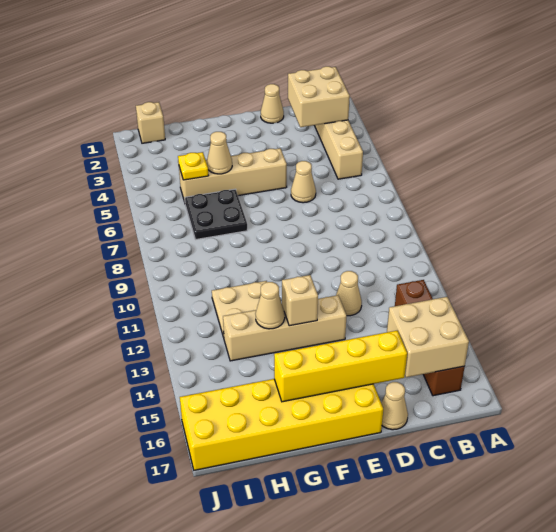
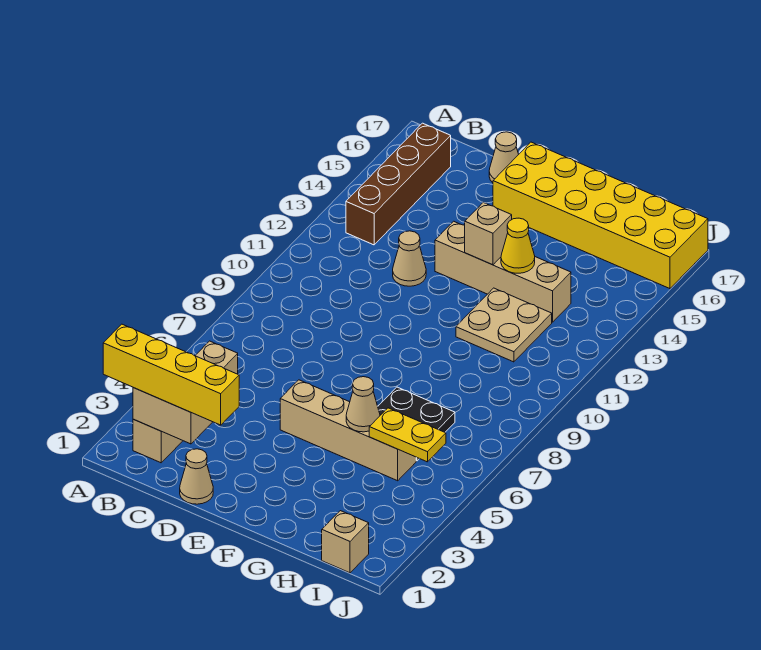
tan brick B15:C16 level 2 -> none
tan cone D6 level 1 -> none
yellow brick D16:G16 level 2 -> yellow brick A2:D2 level 3
tan cone G13 level 2 -> yellow cone G13 level 2
yellow plate H5 level 2 -> yellow plate H5:I5 level 2

